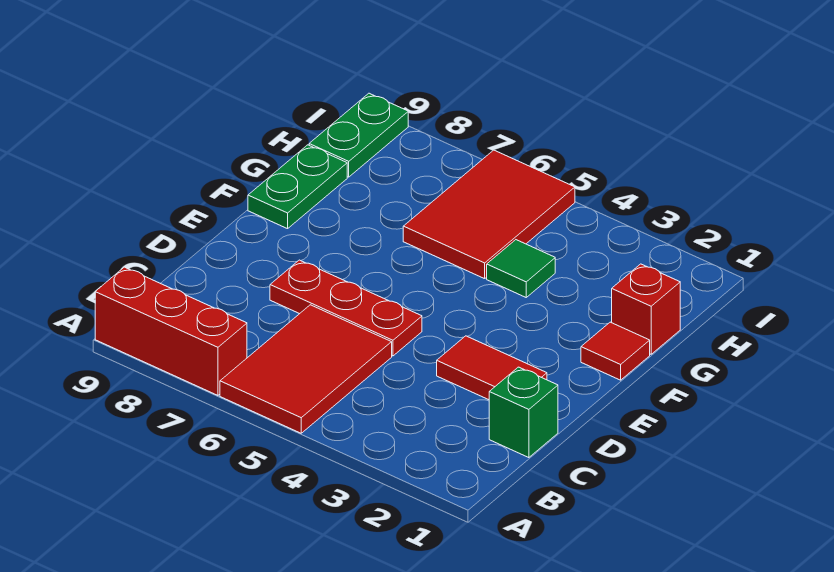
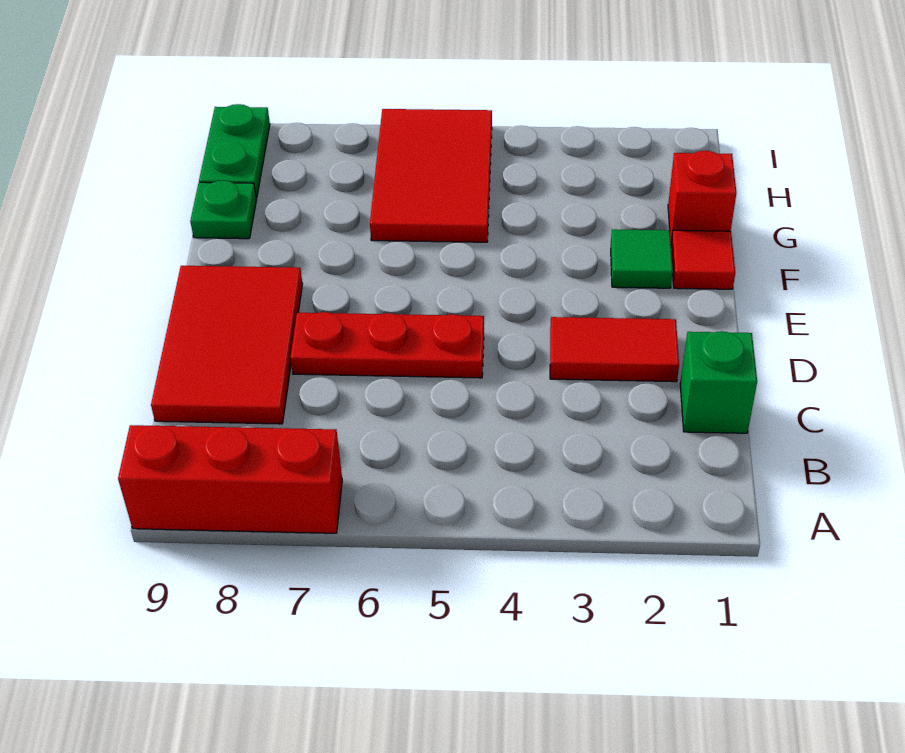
red tile A5:C6 level 1 -> red tile C8:E9 level 1
green plate F9:G9 level 1 -> green plate G9 level 1
green tile G4 level 1 -> green tile F2 level 1

